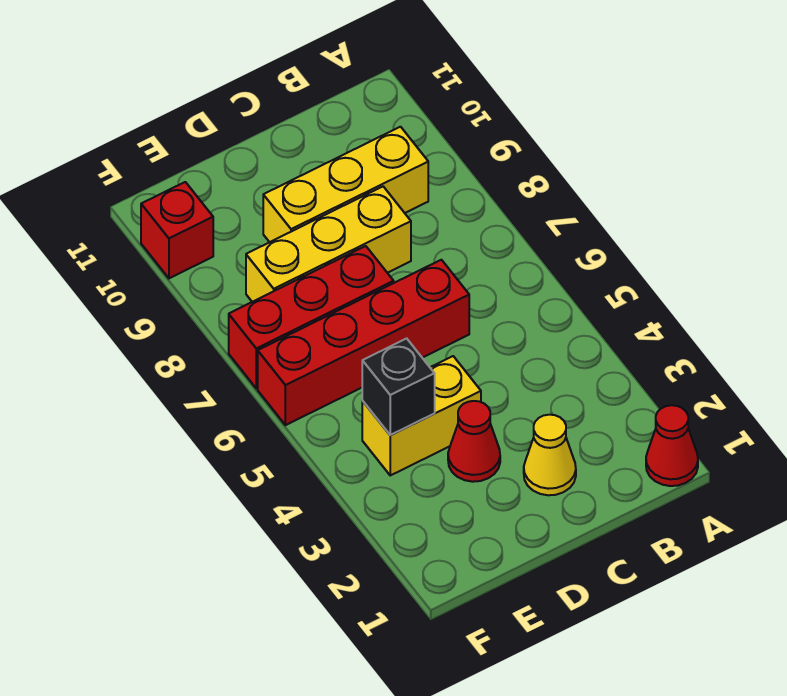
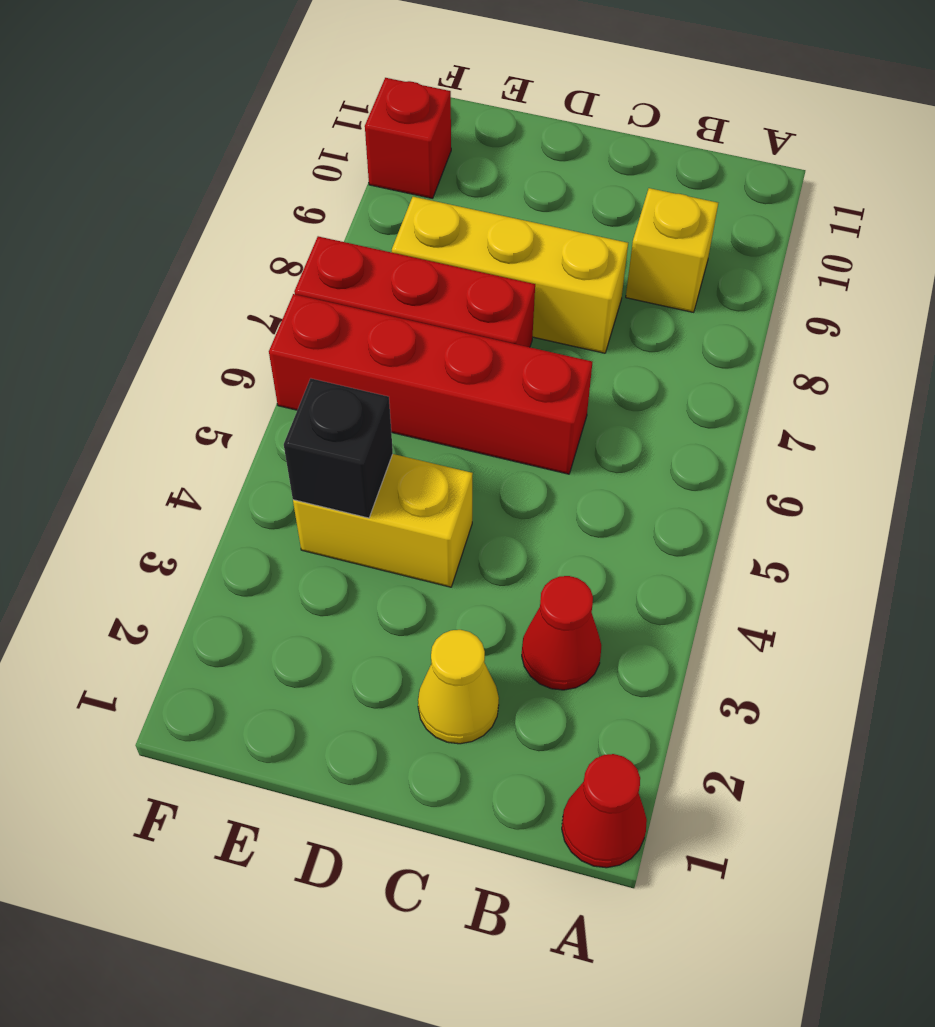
yellow brick B9:D9 level 1 -> yellow brick B9 level 1
red cone D3 level 1 -> red cone B3 level 1

